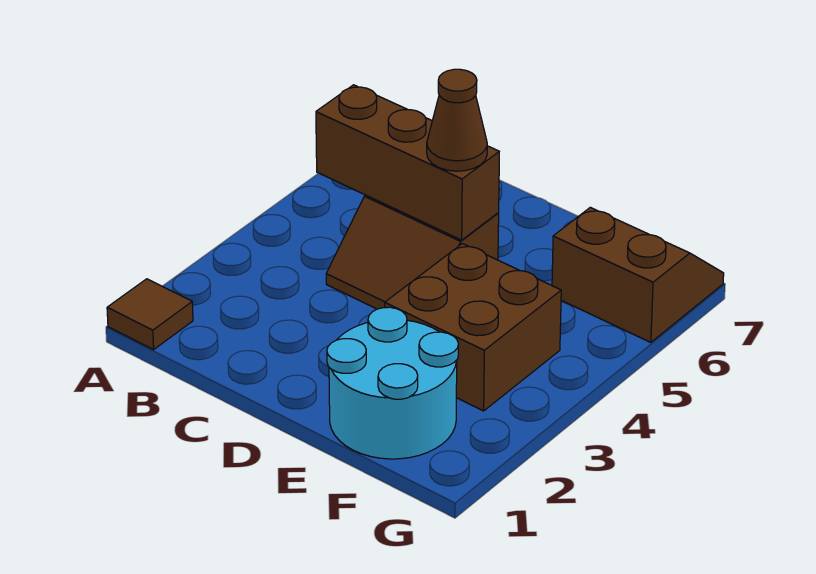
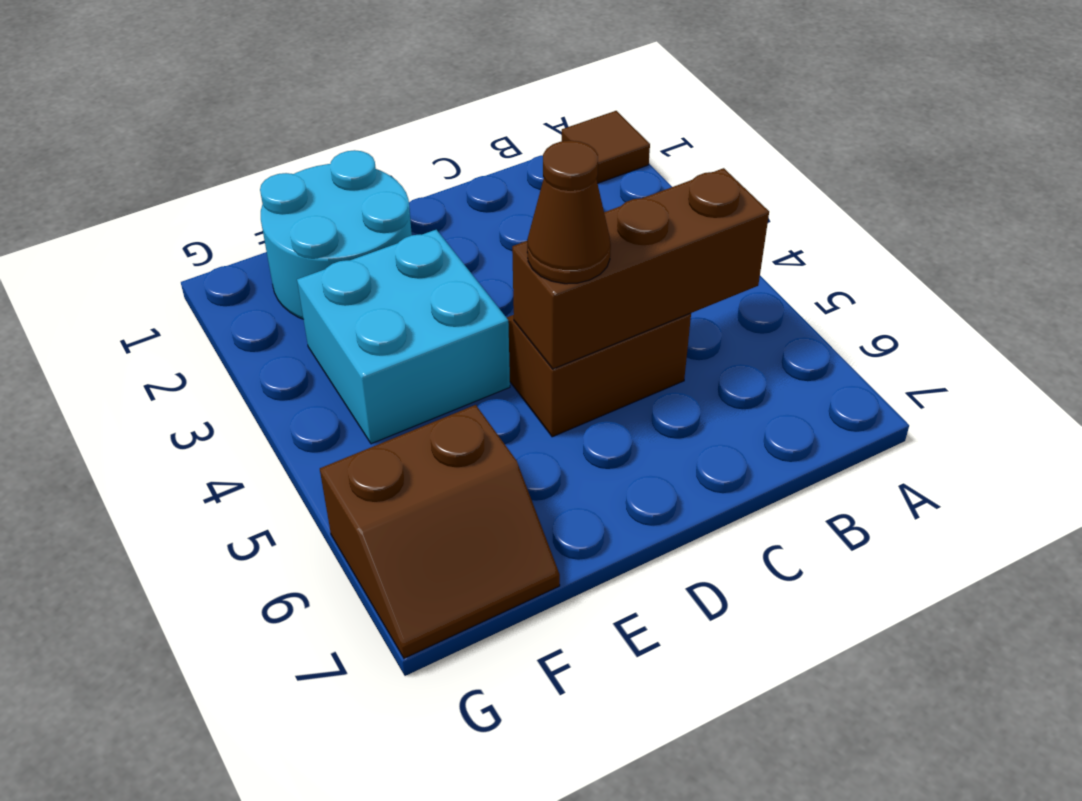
brown brick E3:F4 level 1 -> cyan brick E3:F4 level 1

